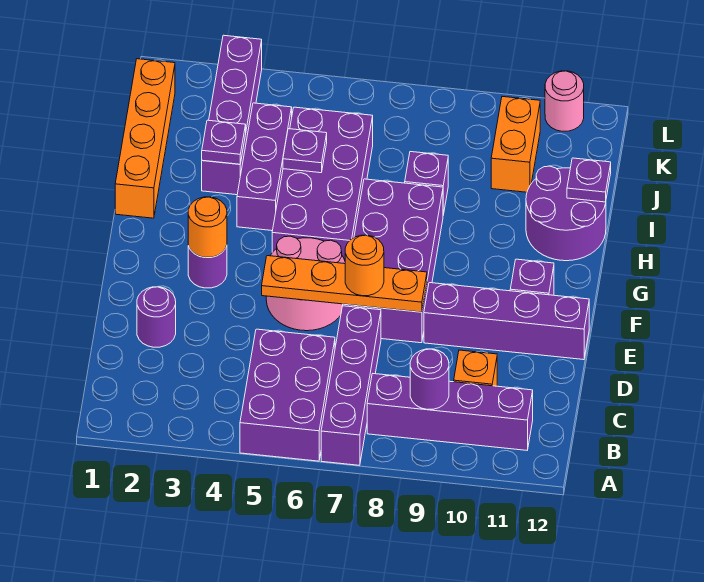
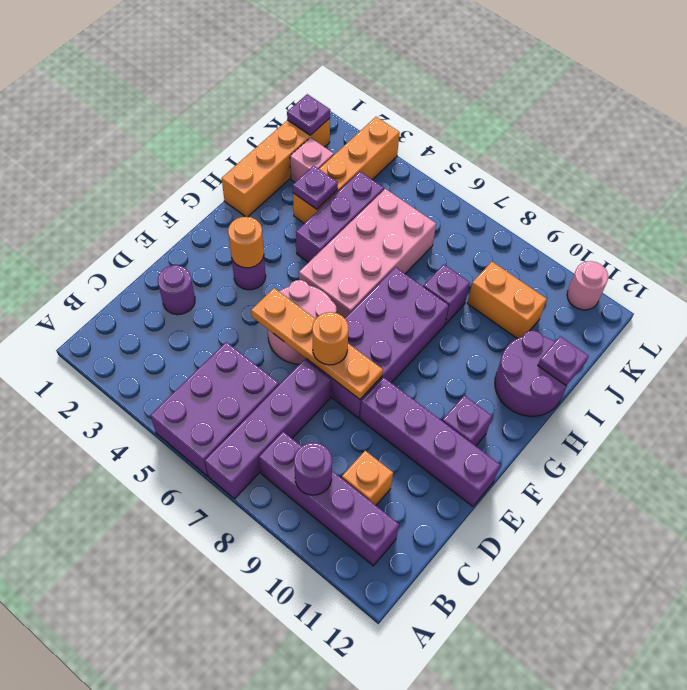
purple brick G5:J6 level 1 -> pink brick G5:J6 level 1
purple brick I3:L3 level 1 -> orange brick I3:L3 level 1
purple plate I5 level 2 -> purple plate K1 level 2
none -> pink brick J2 level 1
orange brick J10:K10 level 1 -> orange brick J9:J10 level 1

